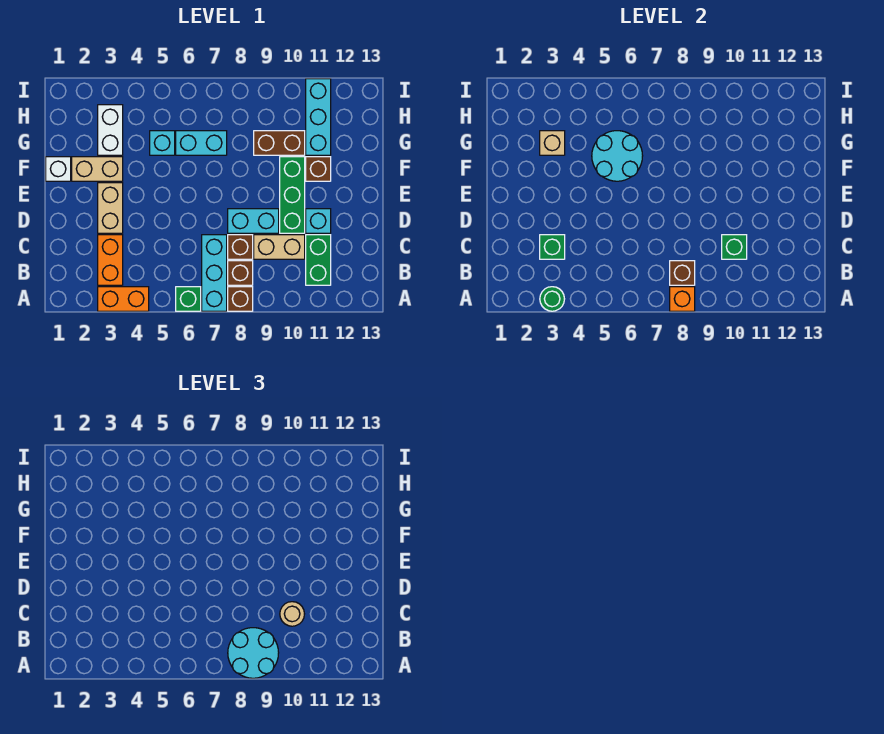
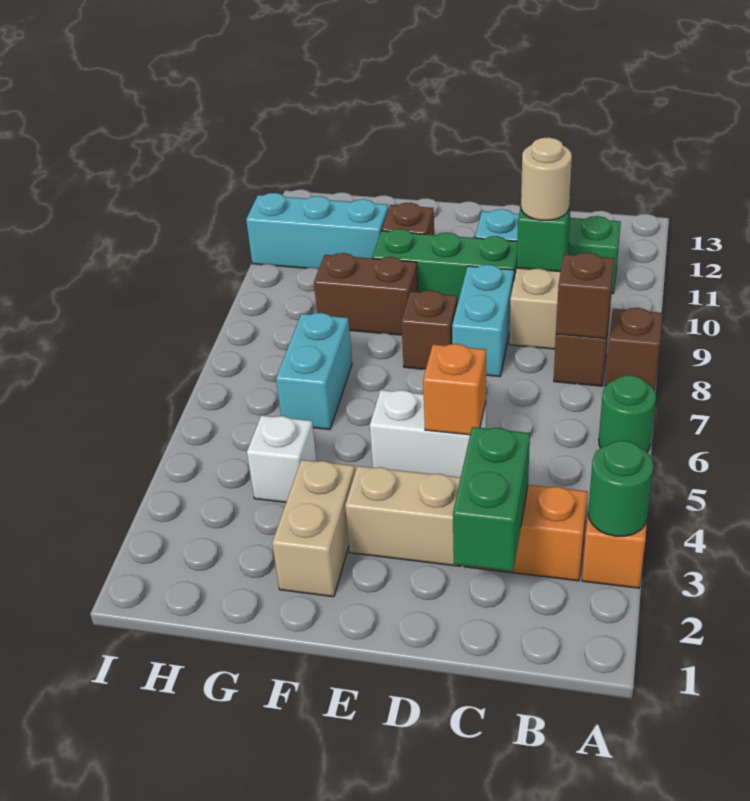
green brick A6 level 1 -> green round brick A6 level 1
cyan brick A7:C7 level 1 -> none
orange brick A8 level 2 -> orange brick D5 level 2
cyan round brick A8:B9 level 3 -> none
green brick C3 level 2 -> green brick C2:C3 level 2
brown brick C8 level 1 -> brown brick E8 level 1
white brick F1 level 1 -> white brick G4 level 1
cyan round brick F5:G6 level 2 -> none
white brick G3:H3 level 1 -> white brick D5:E5 level 1
tan brick G3 level 2 -> none
cyan brick G5 level 1 -> none
brown brick G9:G10 level 1 -> brown brick F9:G9 level 1

